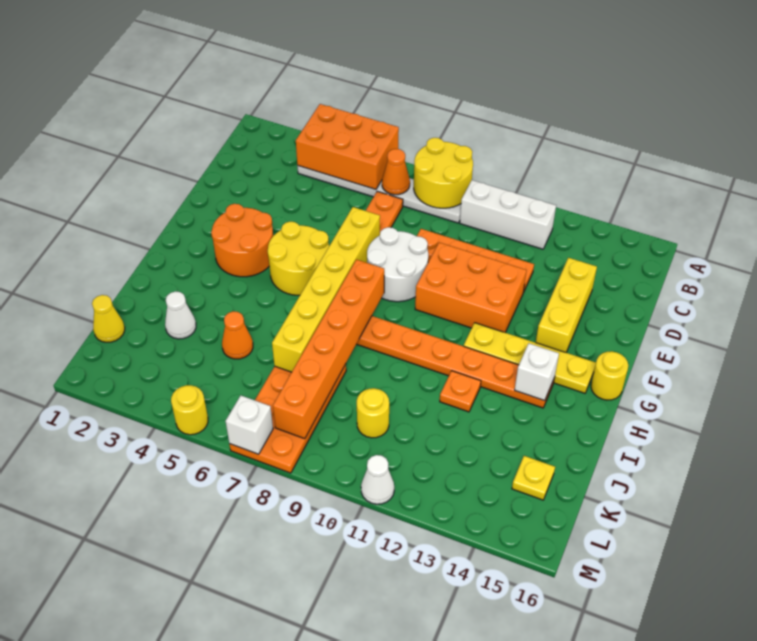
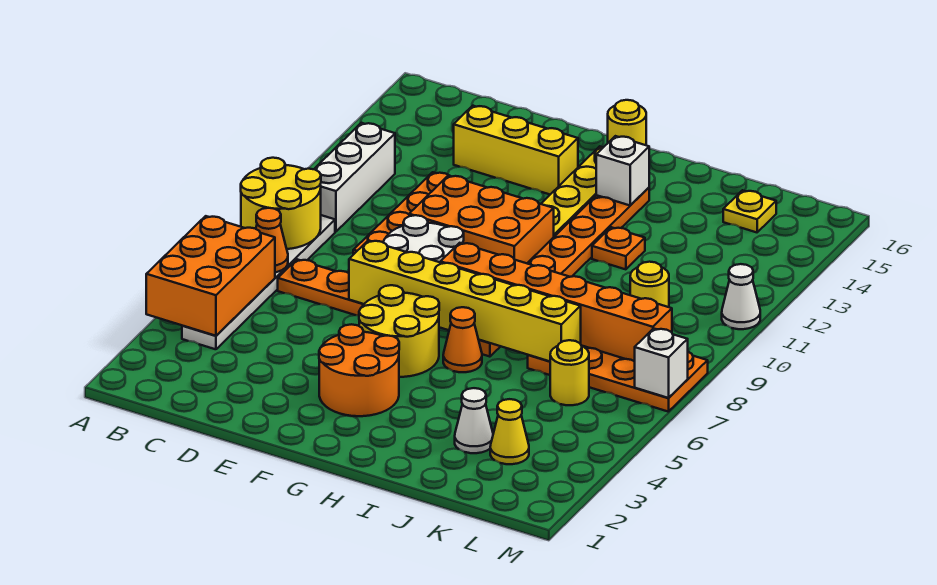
orange brick E10:F12 level 1 -> orange brick E10:G11 level 1
orange cone J5 level 1 -> orange cone H6 level 1
yellow cone K1 level 1 -> yellow cone K3 level 1
yellow round brick M5 level 1 -> yellow round brick K6 level 1

